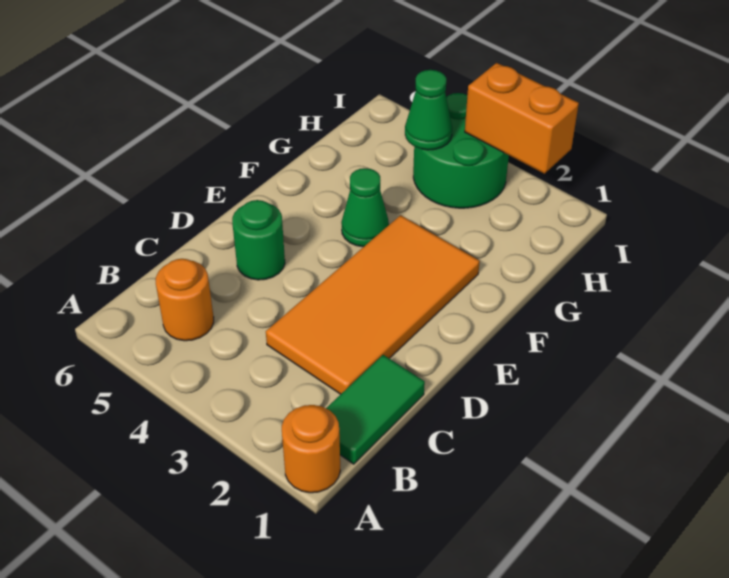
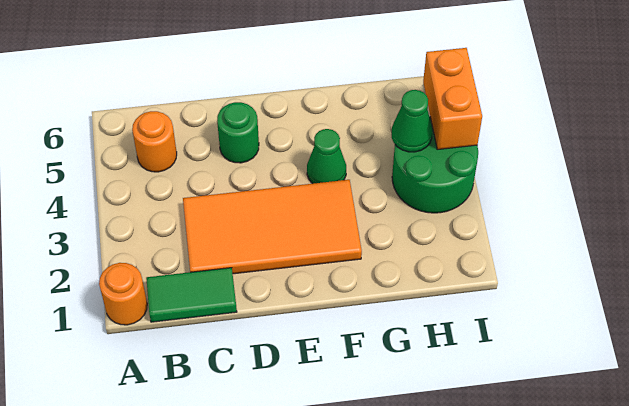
orange brick I2:I3 level 2 -> orange brick I4:I5 level 2

